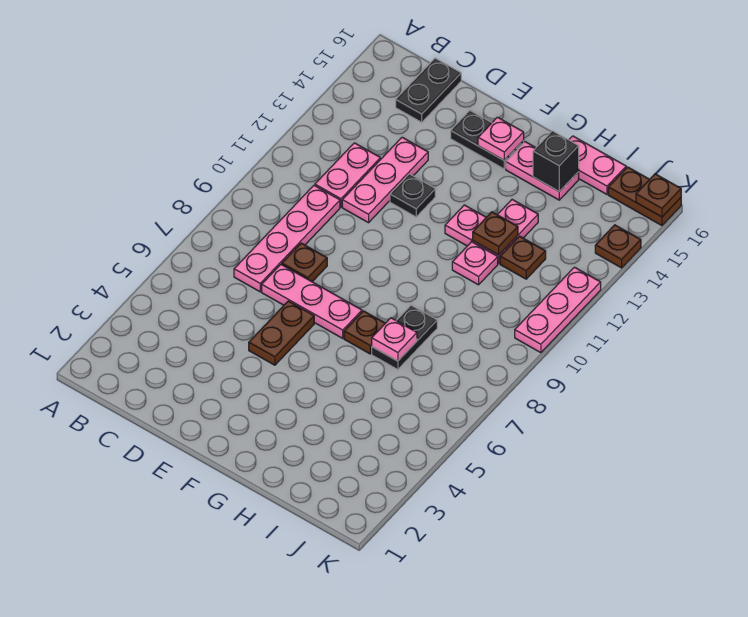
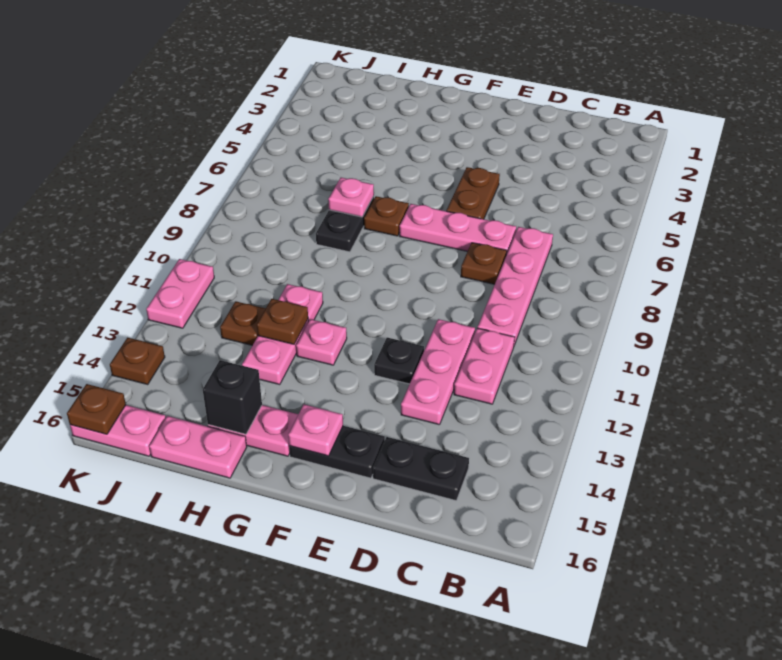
black plate C15:C16 level 1 -> black plate C15:D15 level 1
brown plate J16:K16 level 1 -> pink plate J16:K16 level 1
pink plate K10:K12 level 1 -> pink plate K11:K12 level 1

